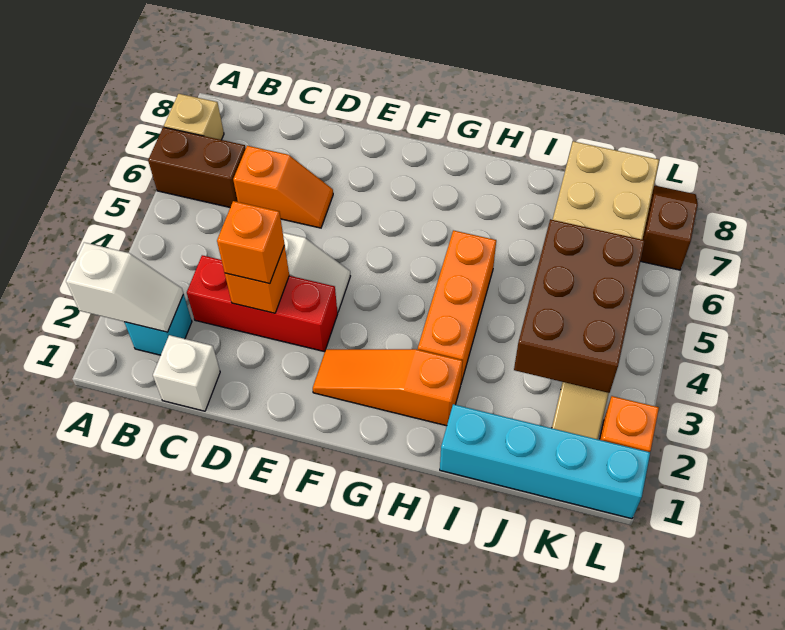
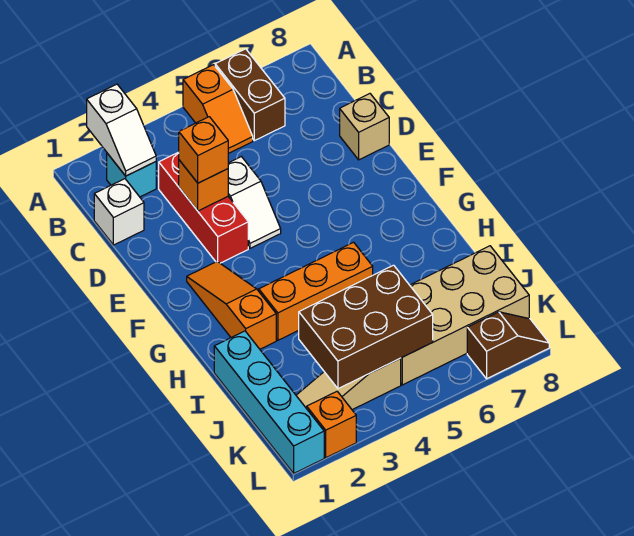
tan brick A7 level 1 -> tan brick D8 level 1
orange slope C6:D6 level 1 top C -> orange slope A5:B5 level 1 top A

